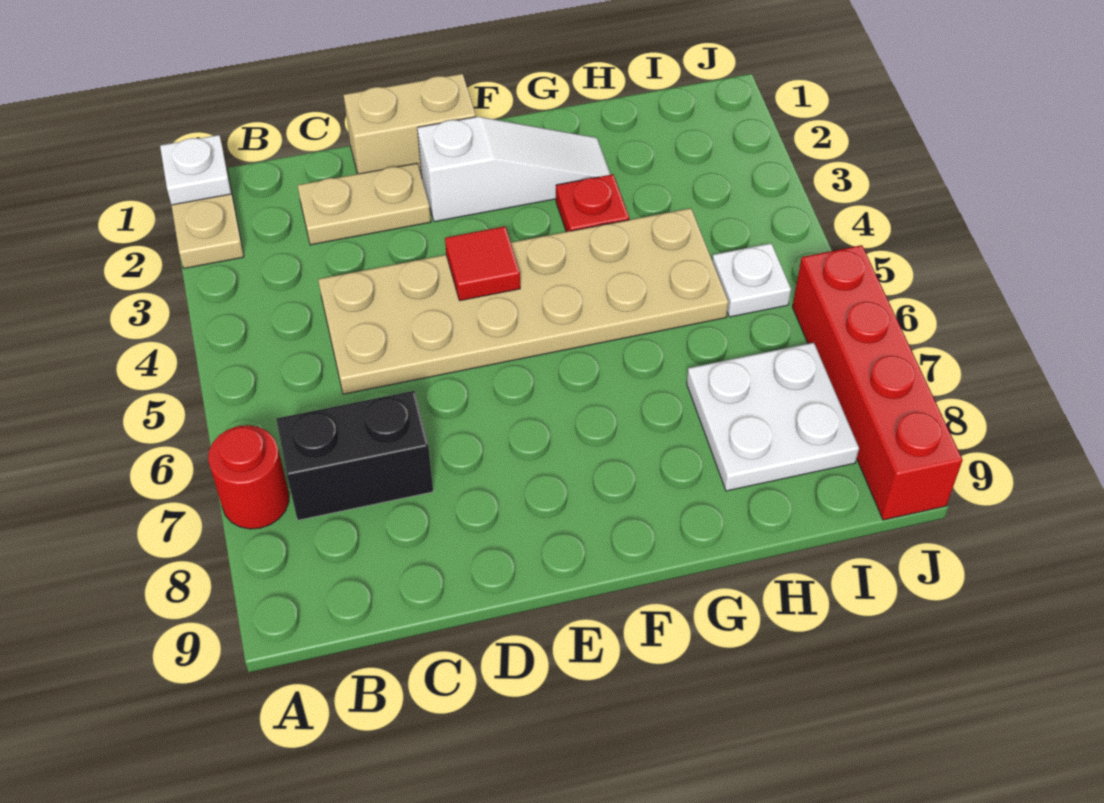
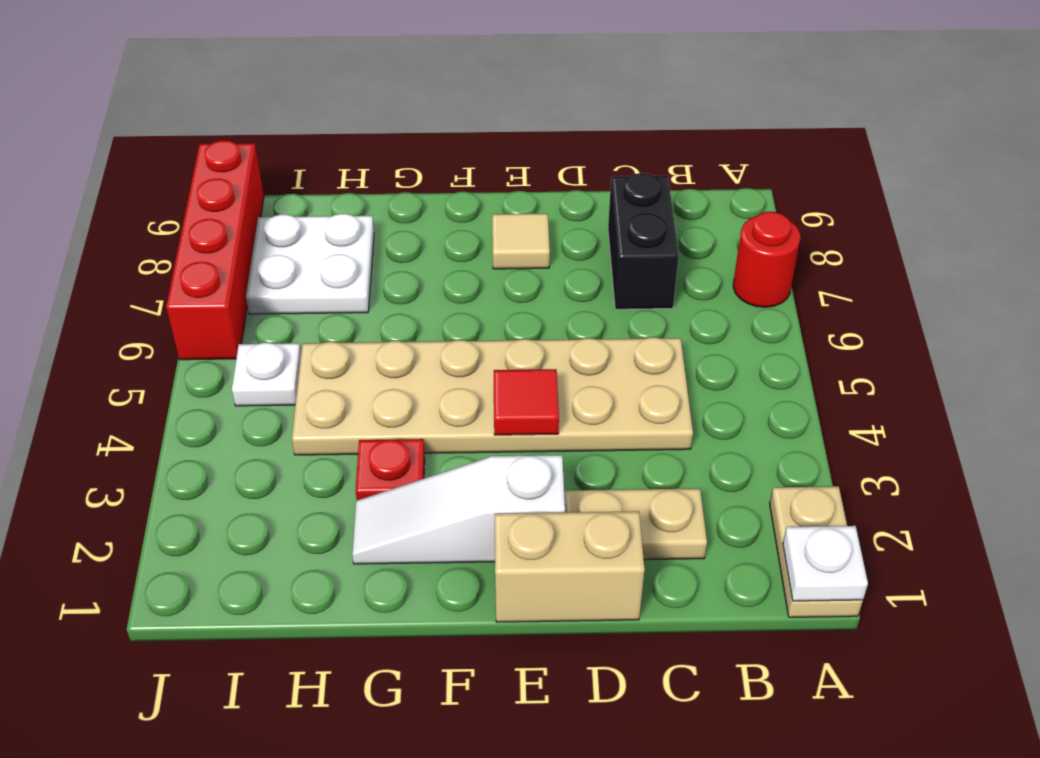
black brick B7:C7 level 1 -> black brick C7:C8 level 1
none -> tan tile E8 level 1

